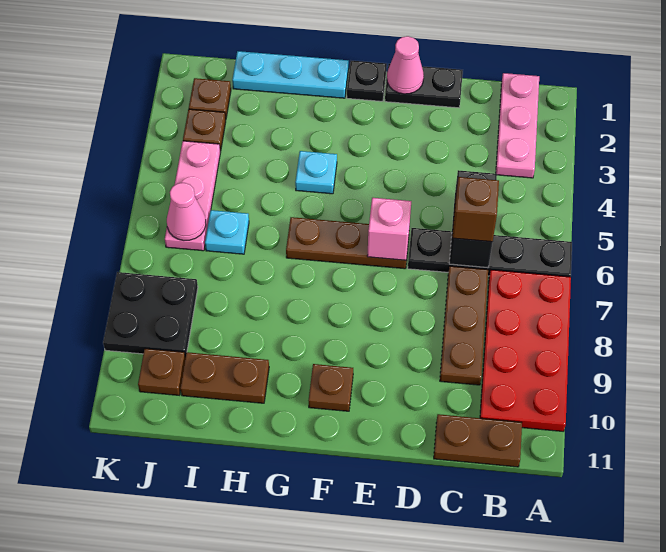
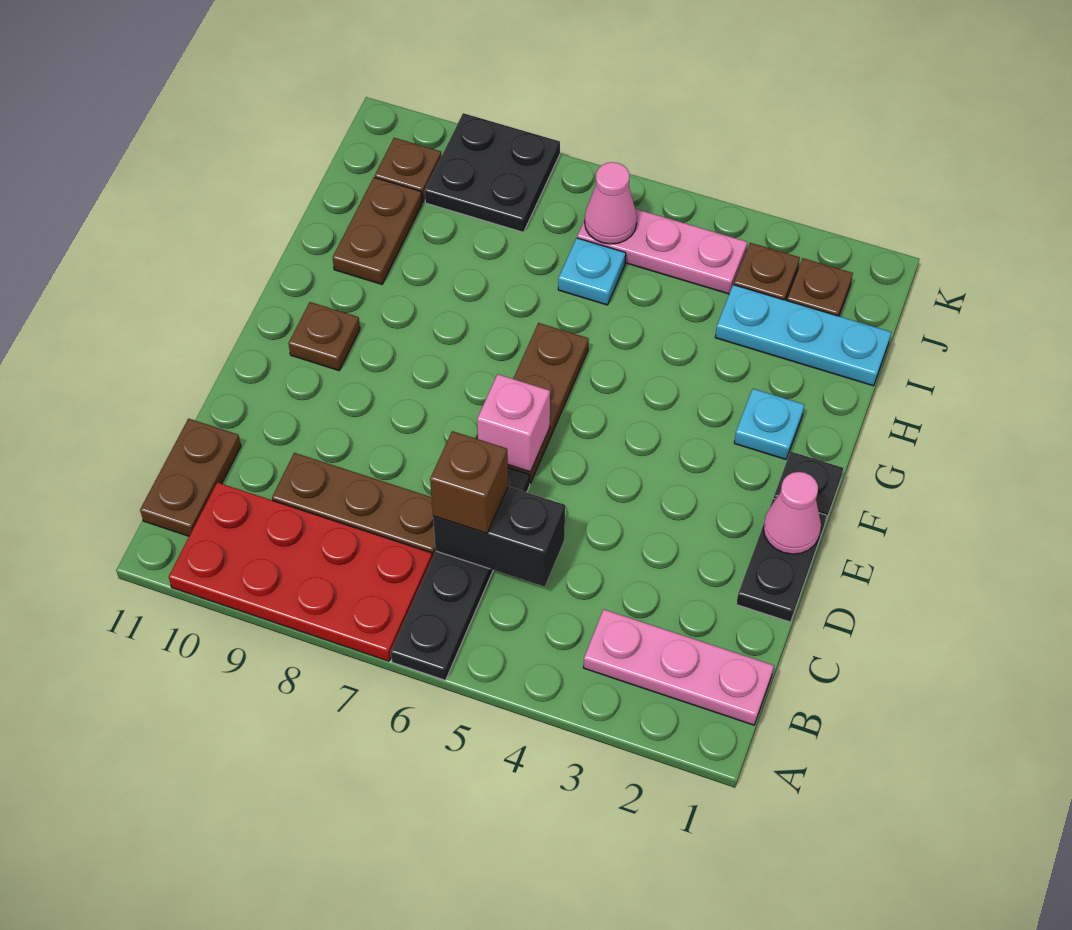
cyan plate G1:I1 level 1 -> cyan plate I1:I3 level 1
cyan plate G4 level 1 -> cyan plate G2 level 1

